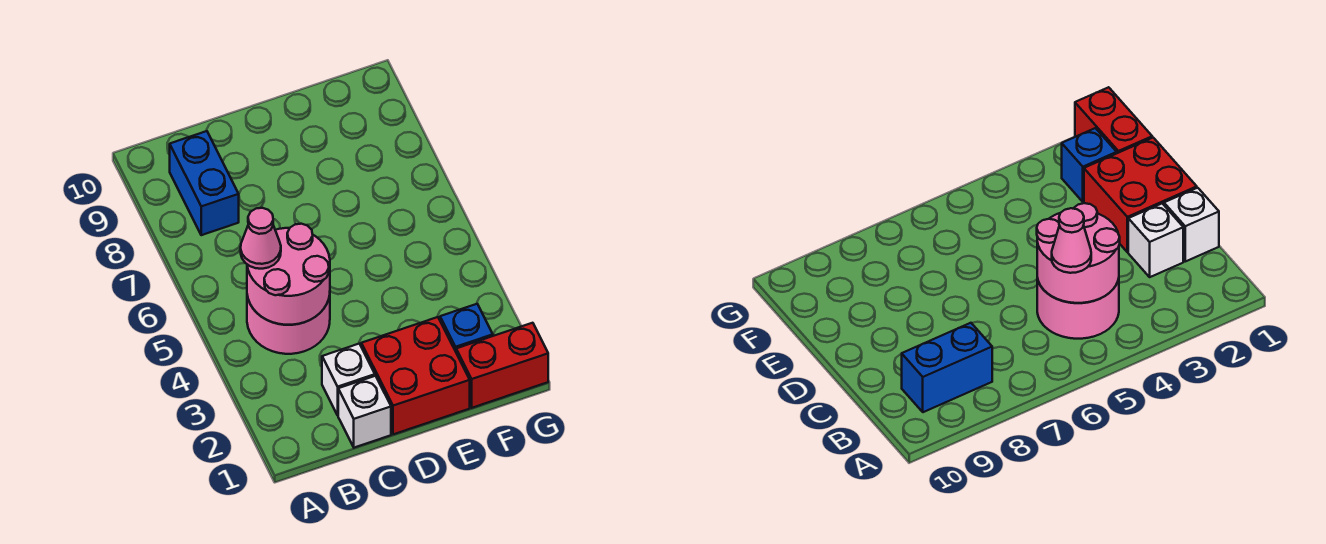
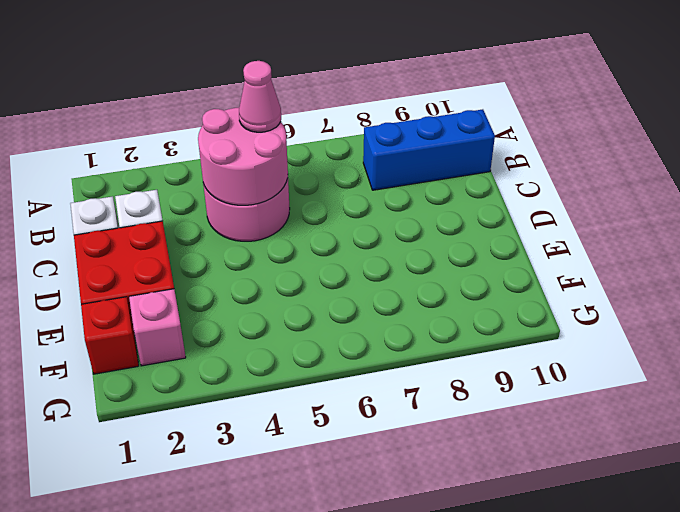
blue brick B8:B9 level 1 -> blue brick B8:B10 level 1
red brick F1:G1 level 1 -> red brick F1 level 1
blue brick F2 level 1 -> pink brick F2 level 1

